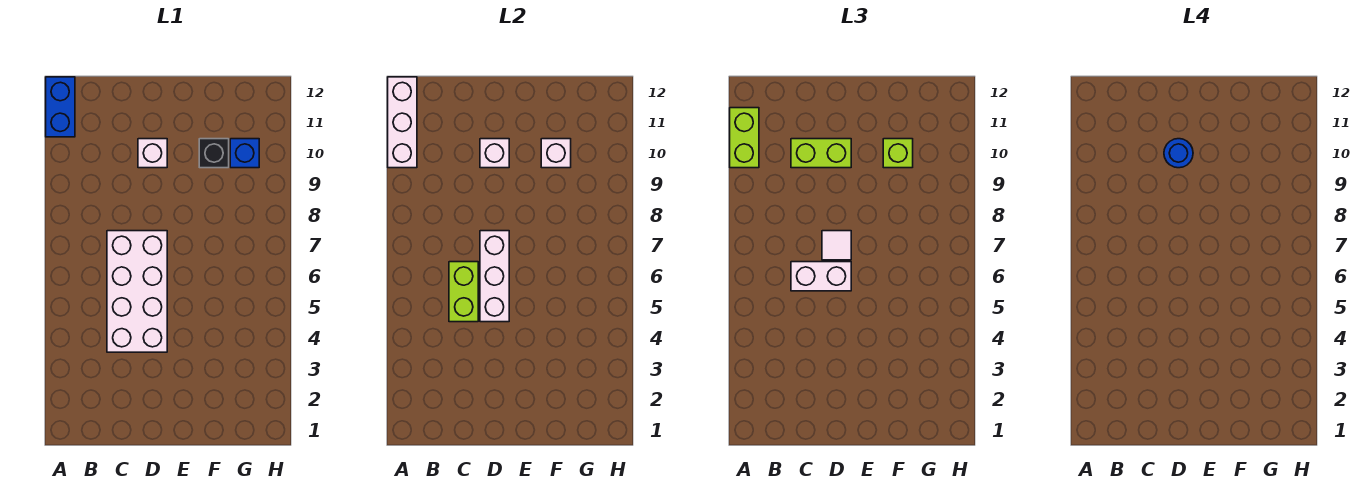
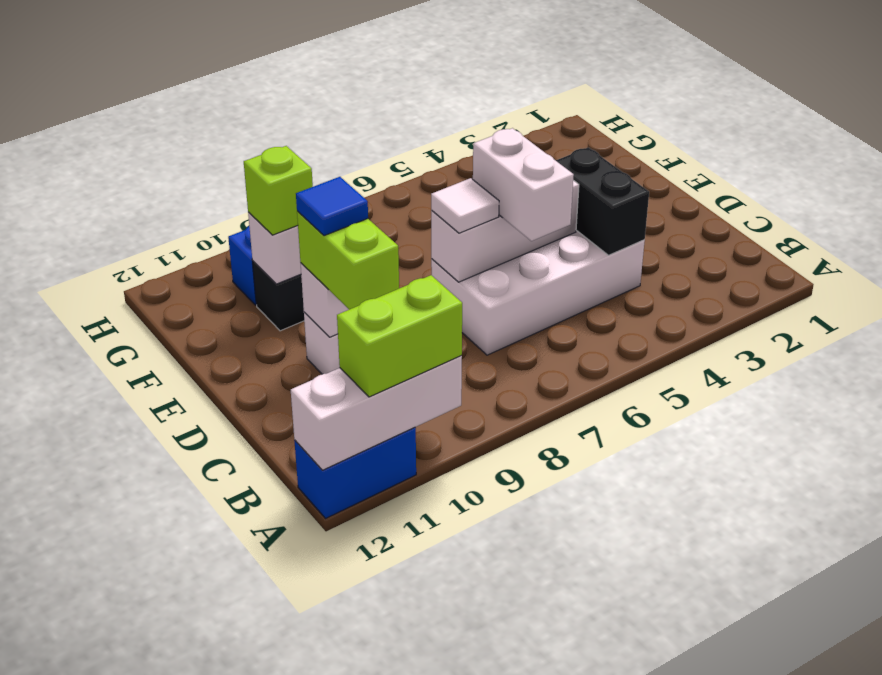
none -> black brick C4:D4 level 2
lime brick C5:C6 level 2 -> none
blue round brick D10 level 4 -> blue tile D10 level 4

